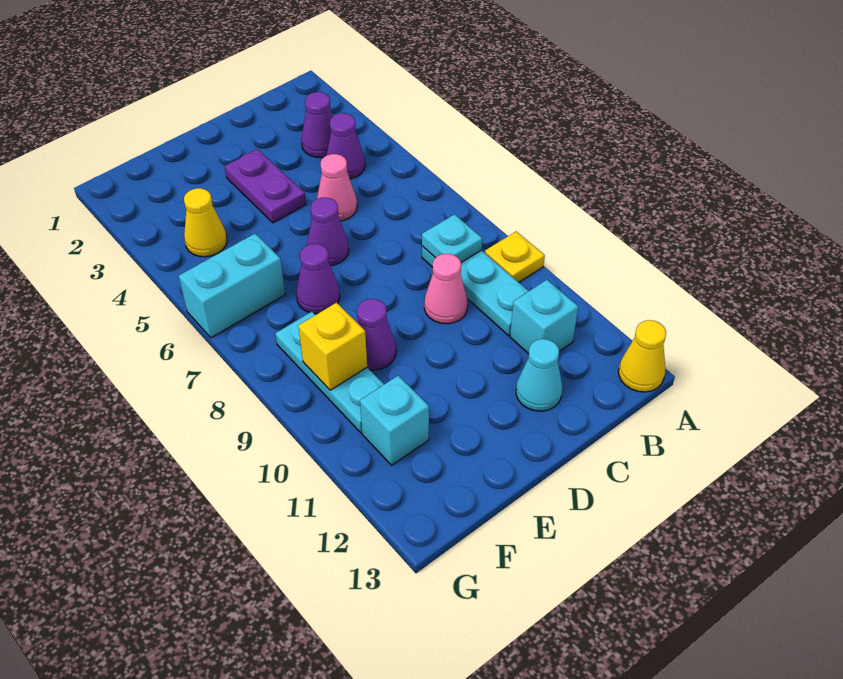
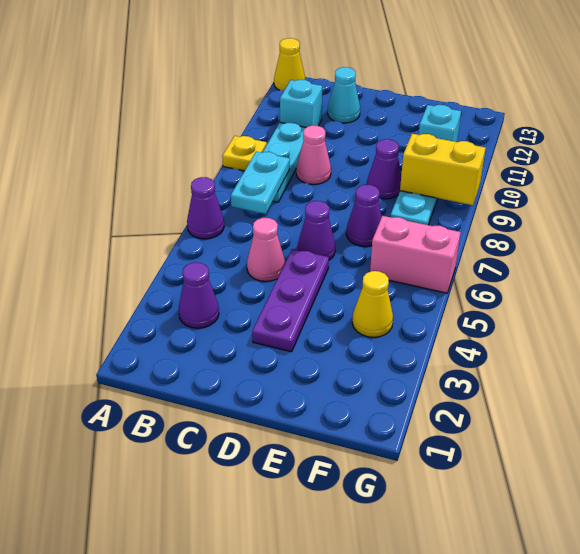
purple cone B4 level 1 -> purple cone A6 level 1
cyan plate B8 level 2 -> cyan plate B7:B8 level 2
purple plate D3:D4 level 1 -> purple plate D3:D5 level 1
cyan brick F6:G6 level 1 -> pink brick F6:G6 level 1
yellow brick F9 level 2 -> yellow brick F9:G9 level 2

